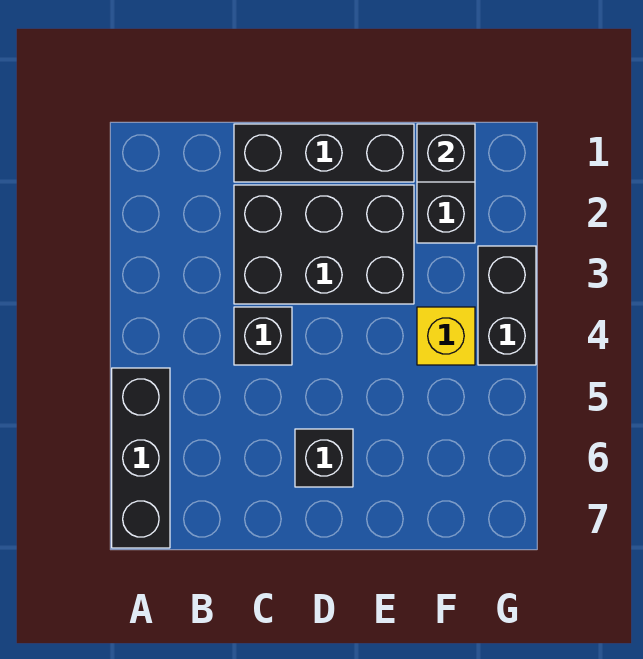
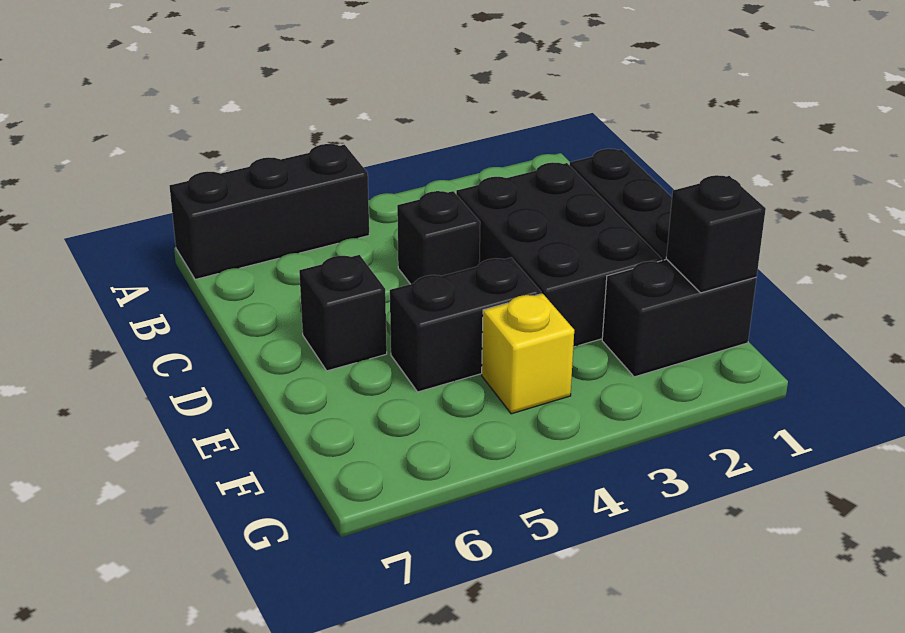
black brick G3:G4 level 1 -> black brick E4:E5 level 1

